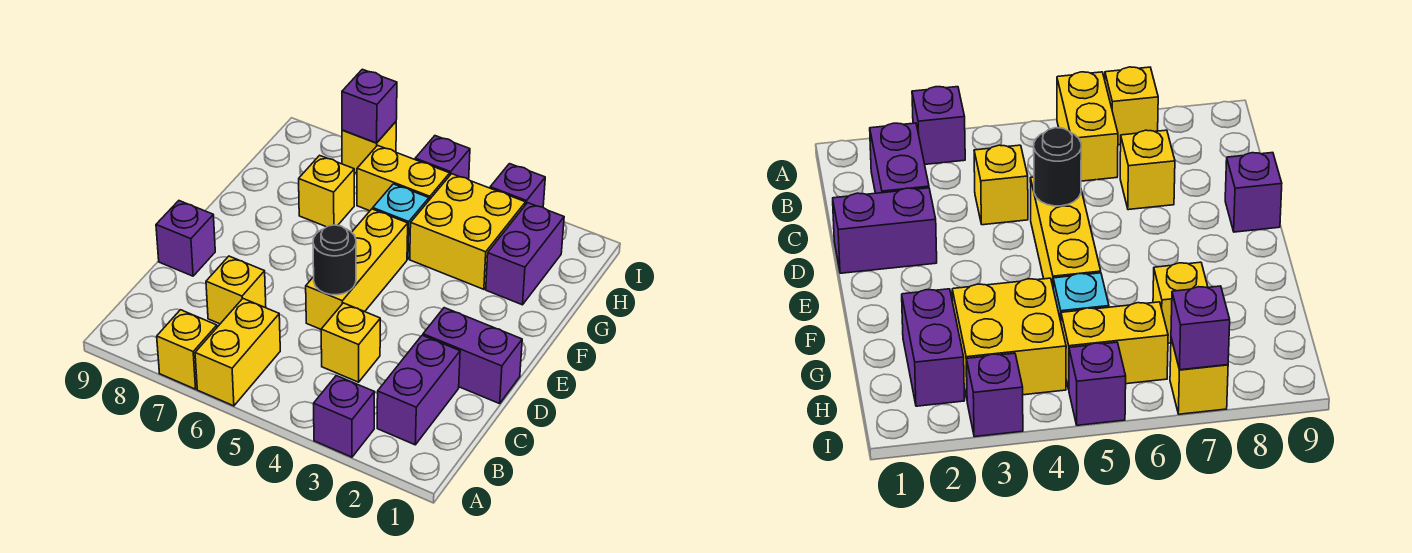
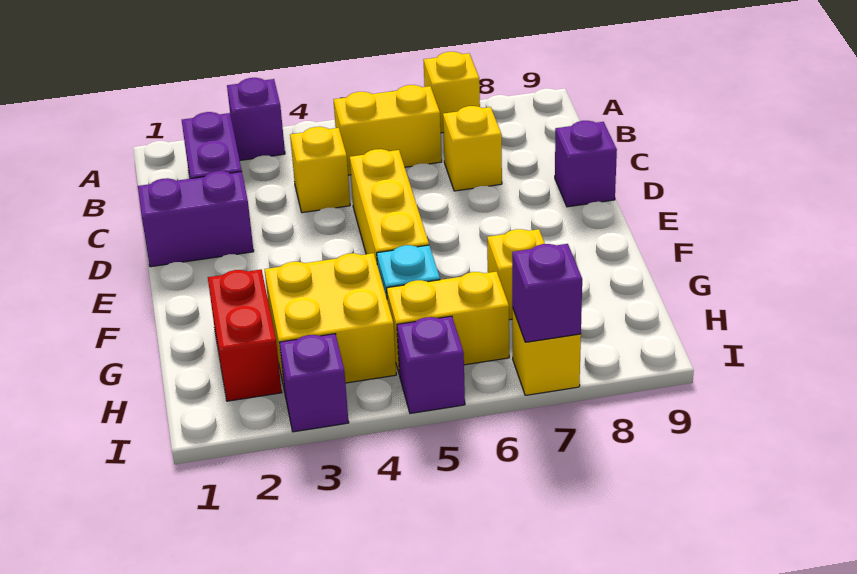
yellow brick A6:B6 level 1 -> yellow brick B5:B6 level 1
black round brick D5 level 2 -> none
purple brick G2:H2 level 1 -> red brick G2:H2 level 1

